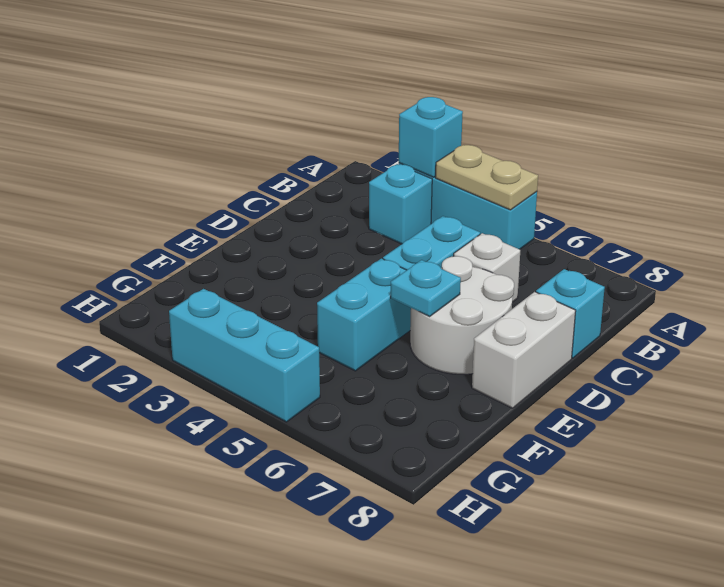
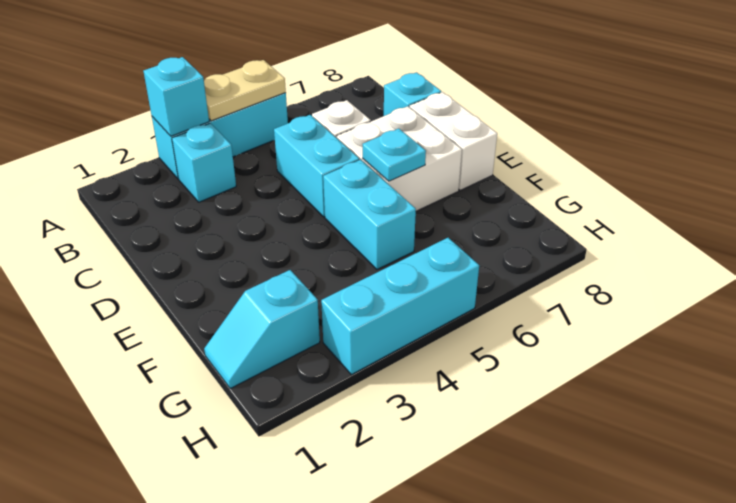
white round brick D6:E7 level 1 -> white brick D6:E7 level 1
none -> cyan slope G1:G2 level 1 top 2

